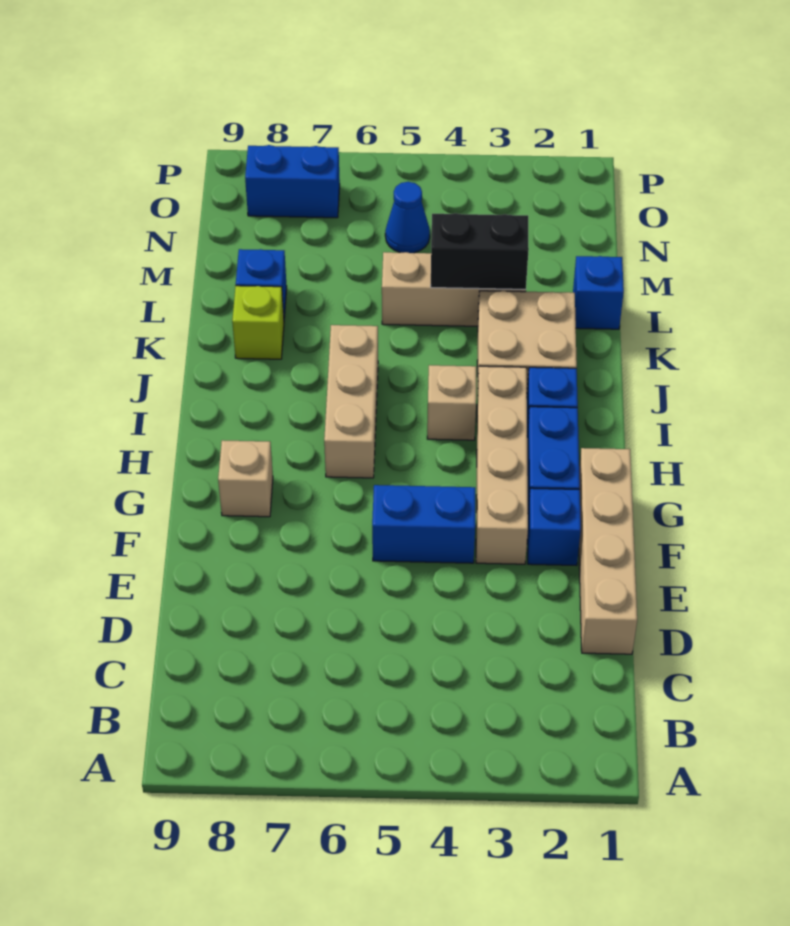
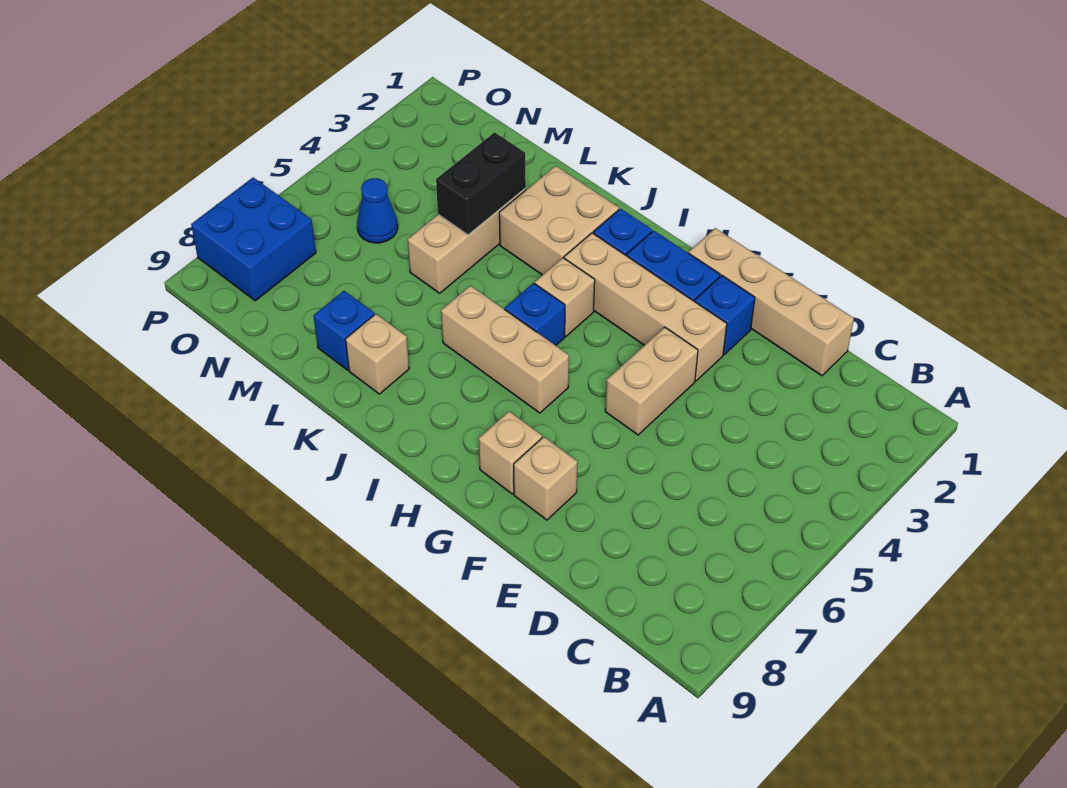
blue brick F4:F5 level 1 -> tan brick F4:F5 level 1
none -> tan brick F8 level 1
lime brick K8 level 1 -> tan brick K8 level 1
blue brick L1 level 1 -> blue brick I5 level 1
blue brick O7:O8 level 1 -> blue brick O7:P8 level 1

